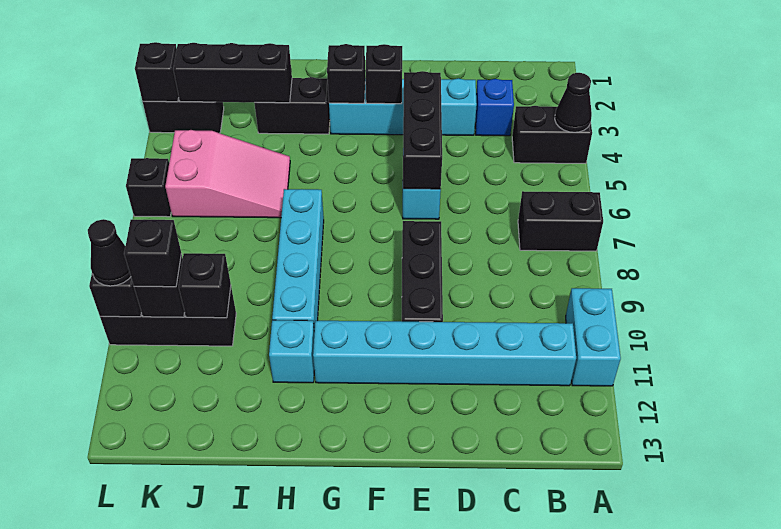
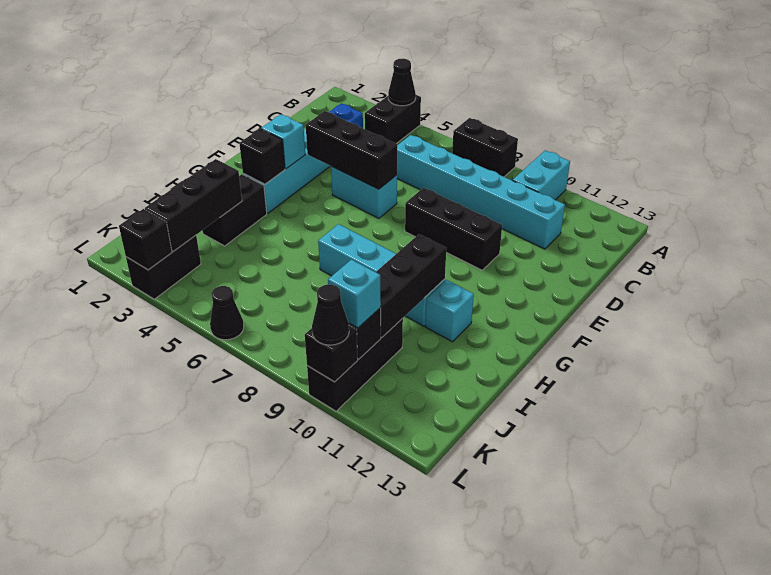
black brick A7:B7 level 1 -> black brick A7:A8 level 1
cyan brick A10:A11 level 1 -> cyan brick A10:B10 level 1
cyan brick B11:G11 level 1 -> cyan brick C6:C11 level 1
black brick F3 level 2 -> cyan brick F3 level 2
pink slope I5:K6 level 1 top K -> none
black brick J10 level 2 -> black brick H10:J10 level 2
black brick K10 level 3 -> cyan brick K10 level 3
black brick L6 level 1 -> black cone L6 level 1

